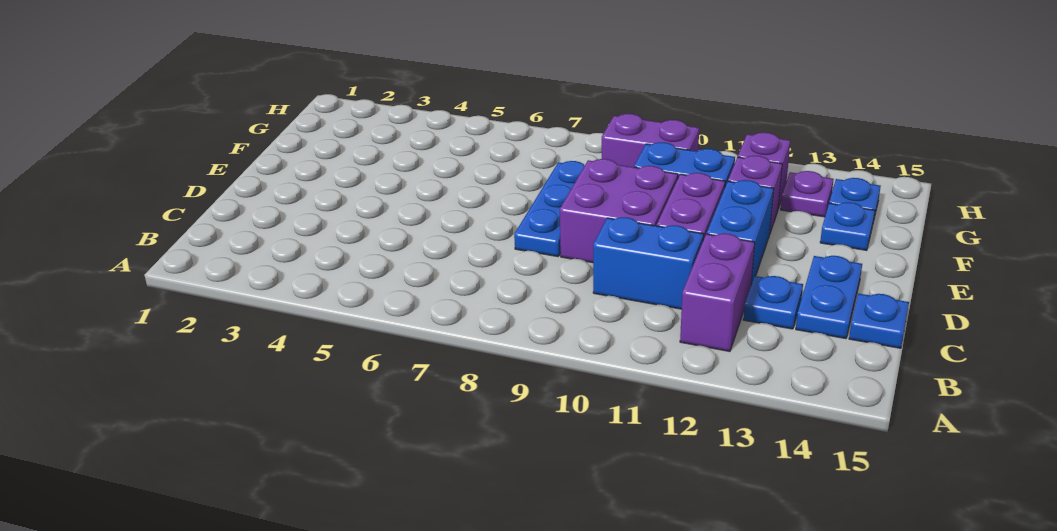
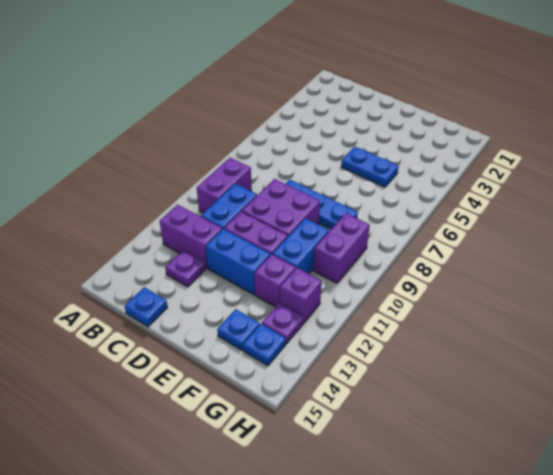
none -> purple brick B9:B10 level 1
blue plate C13 level 1 -> purple plate C13 level 1
blue plate C14:D14 level 1 -> blue plate E5:F5 level 1

